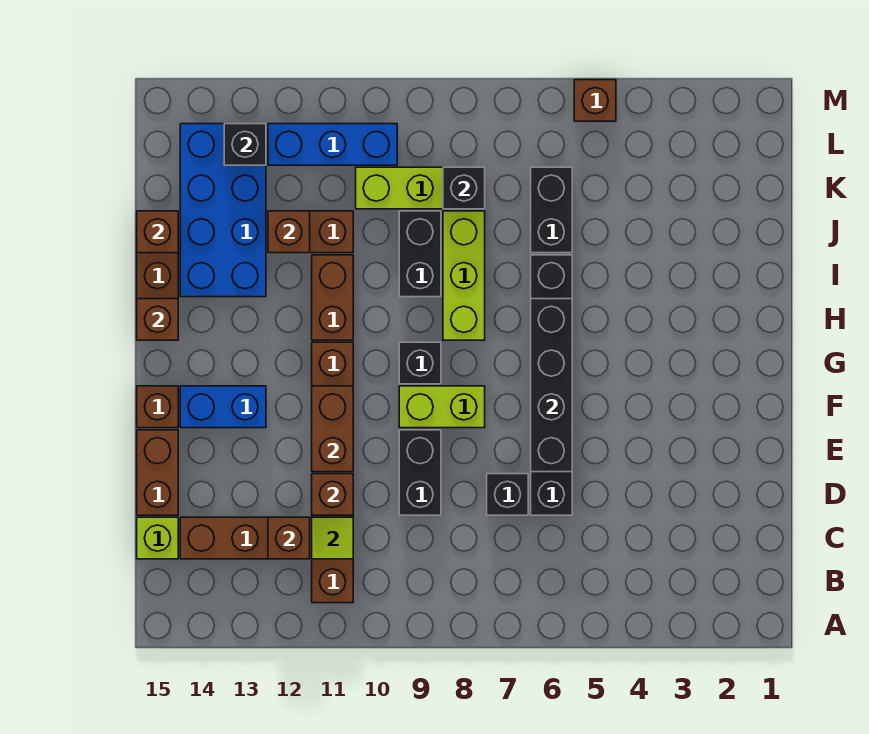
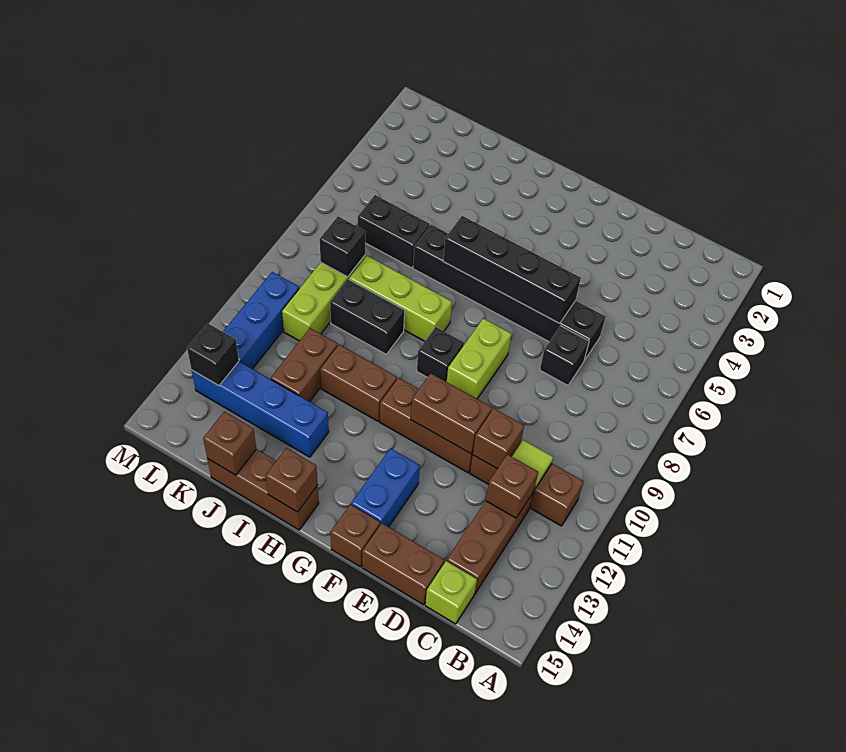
black brick D9:E9 level 1 -> none
blue brick I13:L14 level 1 -> blue brick I13:L13 level 1
brown brick J12 level 2 -> none
brown brick M5 level 1 -> none

